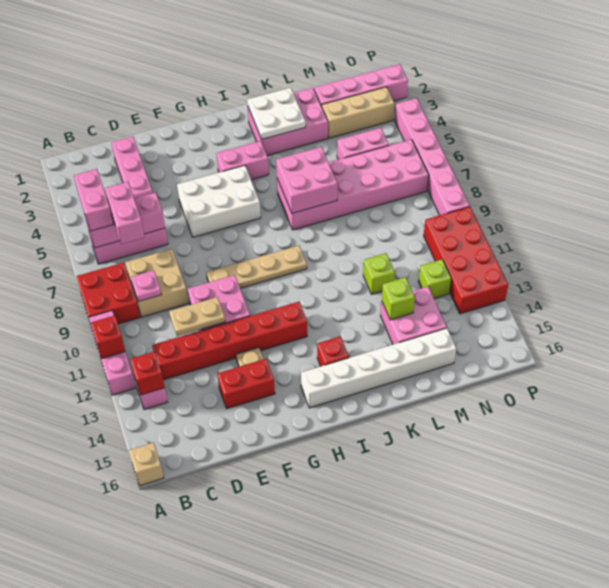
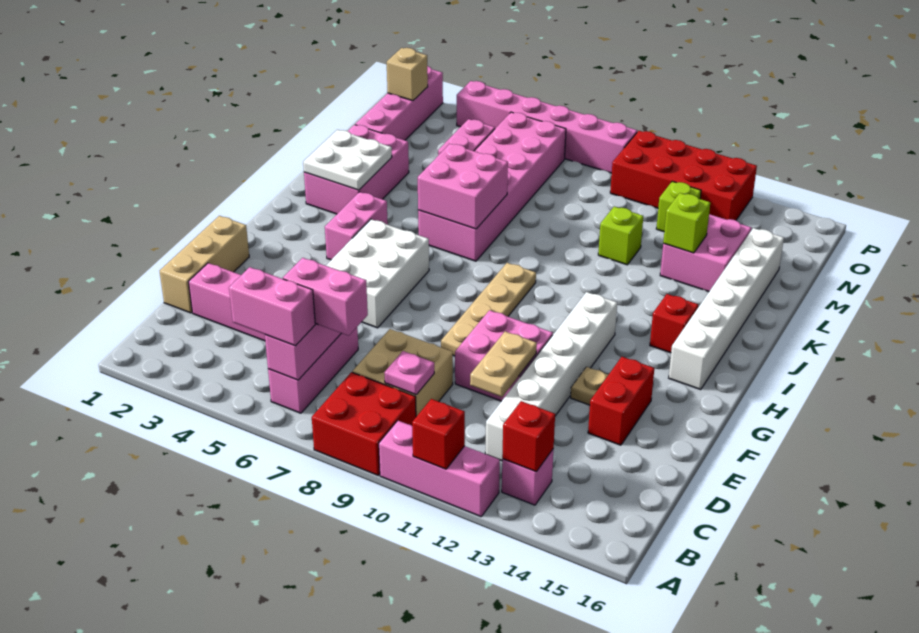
tan brick A16 level 1 -> tan brick O2 level 2
red brick C12:H12 level 1 -> white brick C12:H12 level 1
tan brick M3:O3 level 1 -> tan brick D1:F1 level 1

